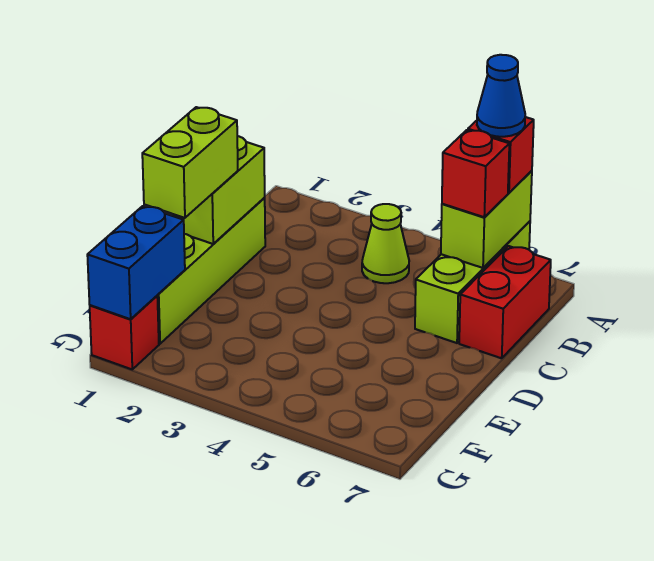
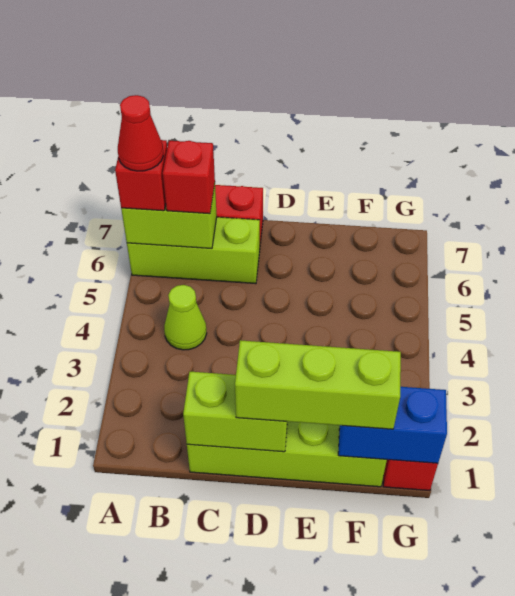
blue cone A6 level 4 -> red cone A6 level 4
lime brick D1:E1 level 3 -> lime brick D1:F1 level 3

